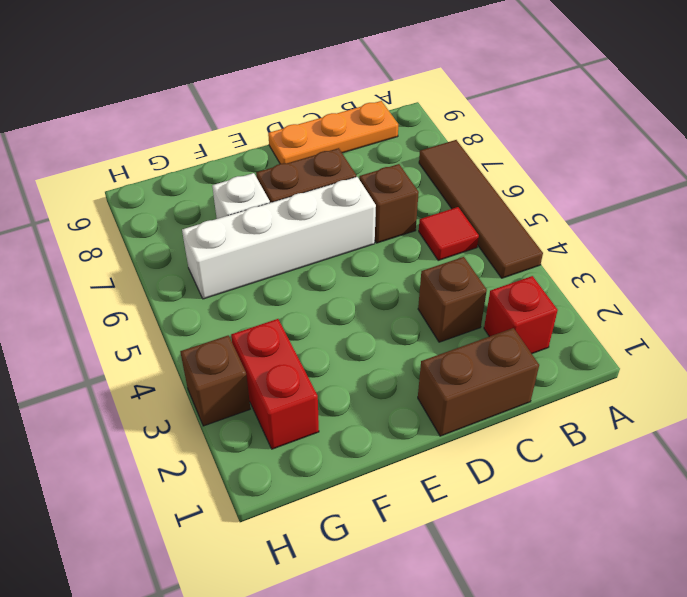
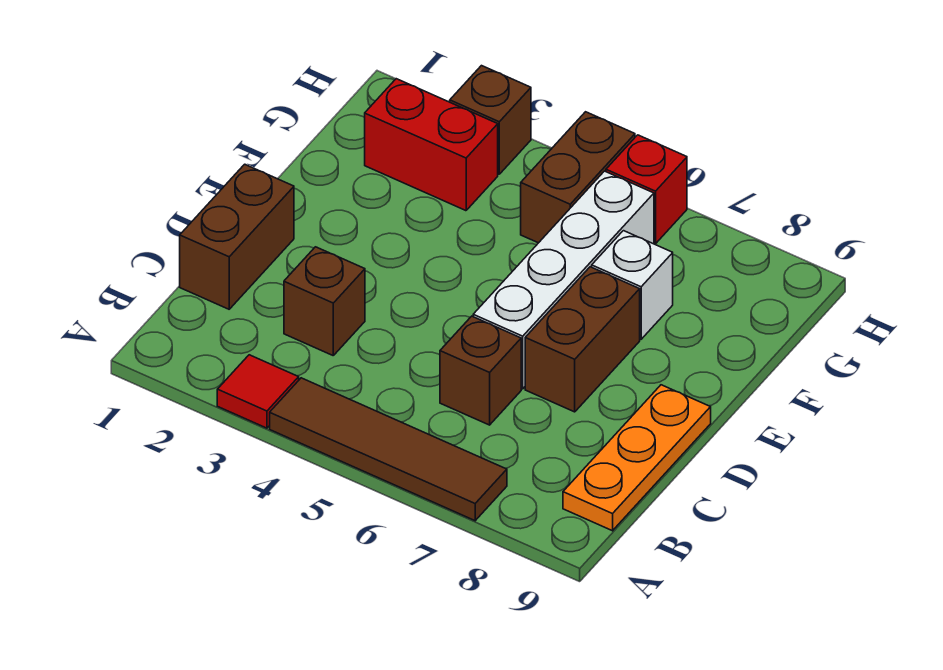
red brick B2 level 1 -> red brick H6 level 1
red tile B5 level 1 -> red tile A3 level 1
none -> brown brick G5:H5 level 1

